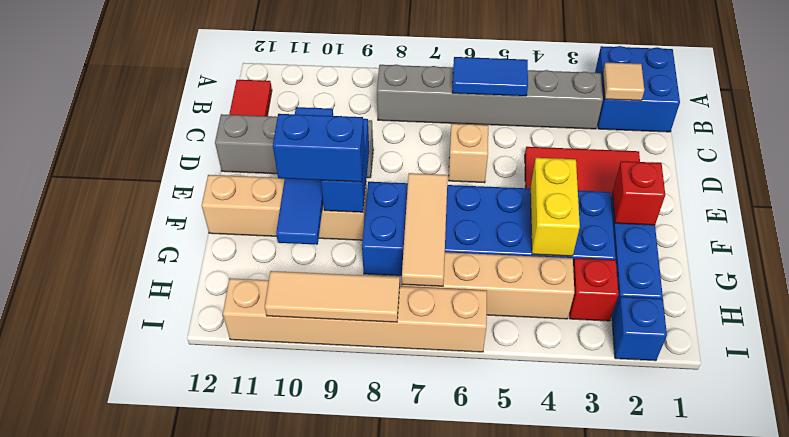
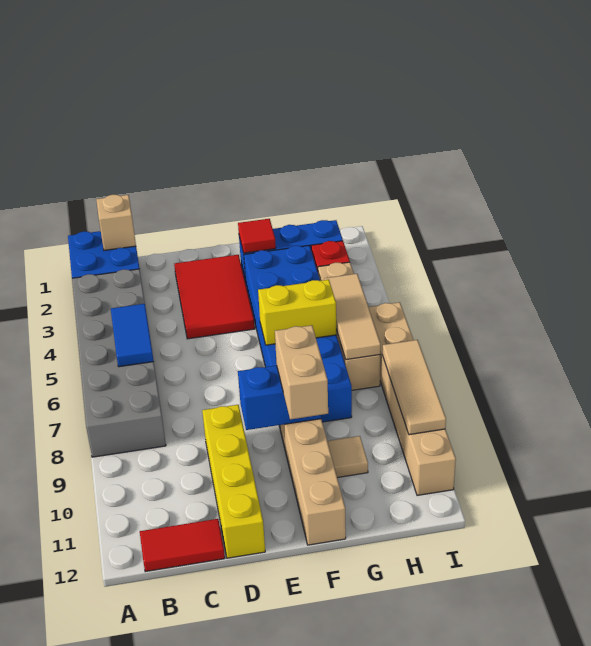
tan tile B2 level 2 -> tan tile G10 level 1
grey brick B3:B8 level 1 -> grey brick A3:B8 level 1
tan brick D6 level 1 -> tan brick B1 level 2
grey brick D9:D12 level 1 -> yellow brick D9:D12 level 1
blue tile D10:G10 level 2 -> none
red brick F2 level 2 -> red tile F2 level 2
yellow brick F4:G4 level 2 -> yellow brick F6:G6 level 2
tan tile F7:H7 level 2 -> tan tile H5:H7 level 2
blue brick F9:F10 level 3 -> tan brick F9:F10 level 3
blue brick I2 level 1 -> none

